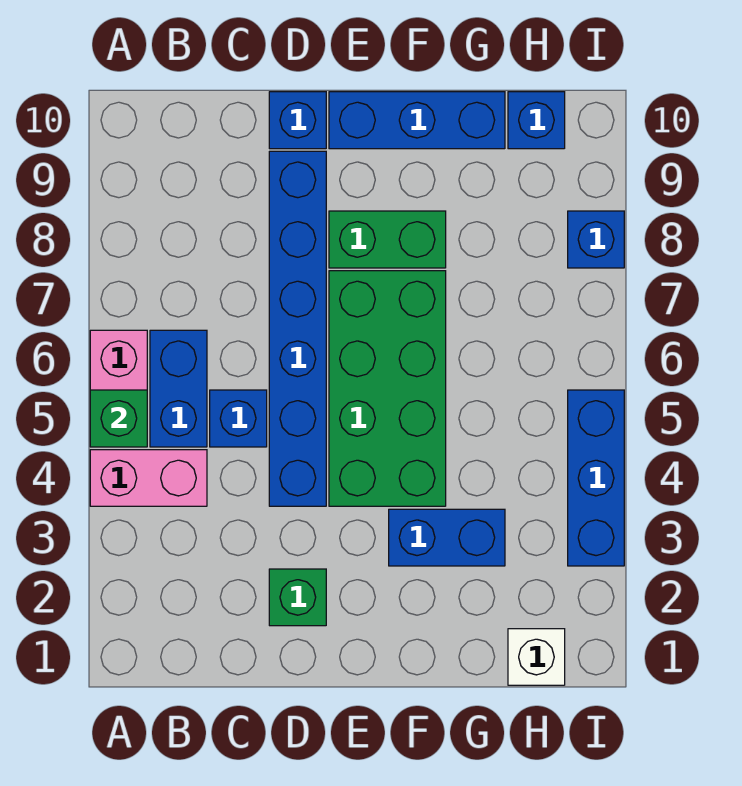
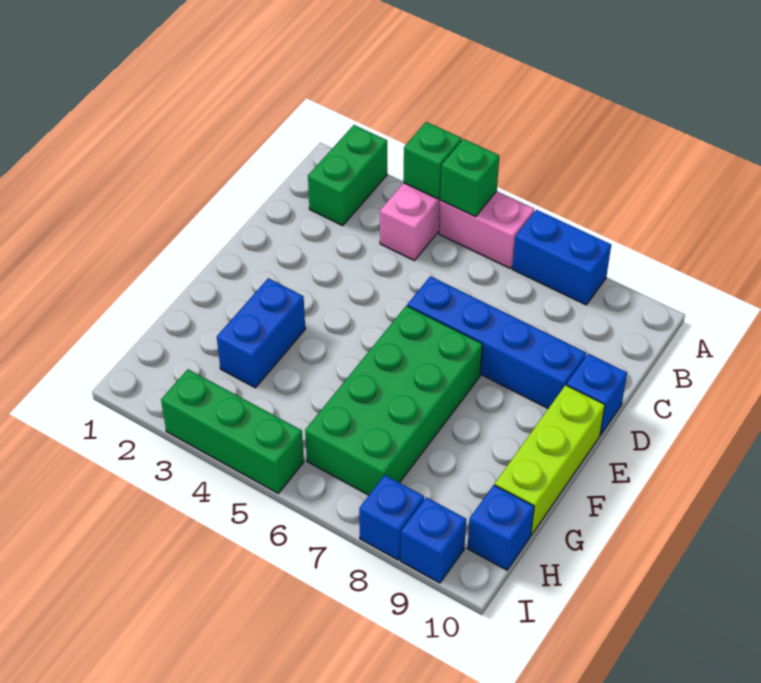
blue brick B5:B6 level 1 -> blue brick A7:A8 level 1
blue brick C5 level 1 -> blue brick I9 level 1
green brick D2 level 1 -> green brick A4 level 2
blue brick D4:D9 level 1 -> blue brick D6:D9 level 1
green brick E4:F7 level 1 -> green brick E6:H7 level 1
green brick E8:F8 level 1 -> green brick A2:B2 level 1
blue brick E10:G10 level 1 -> lime brick E10:G10 level 1
white brick H1 level 1 -> none
blue brick I3:I5 level 1 -> green brick I3:I5 level 1

